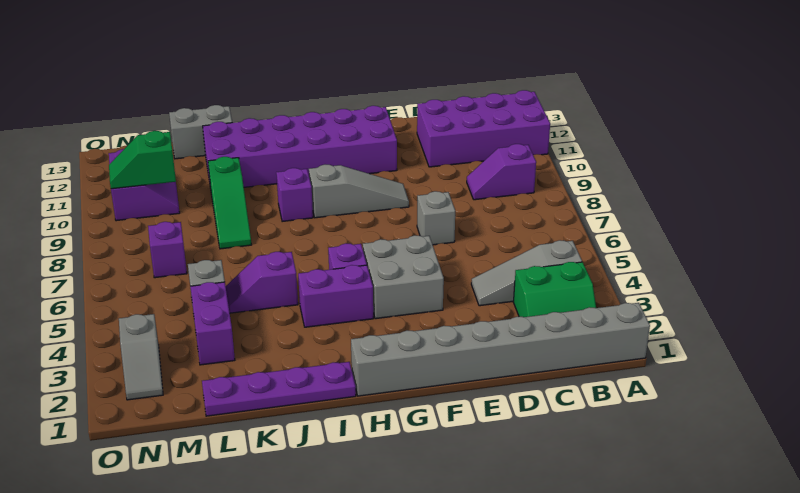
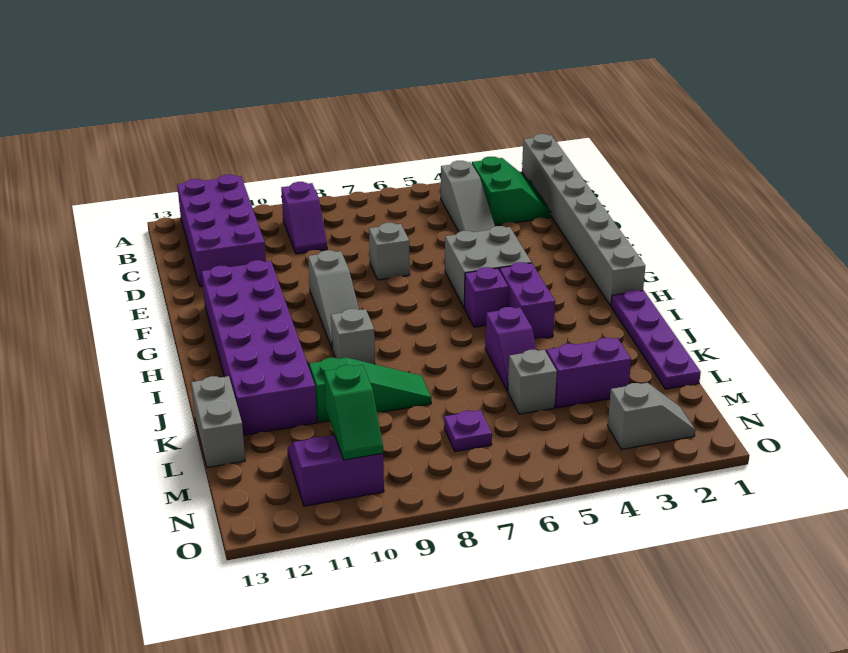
grey slope F9:H9 level 1 top H -> grey slope F9:H9 level 1 top F
purple brick I9 level 1 -> grey brick I9 level 1
purple brick M7 level 1 -> purple plate M7 level 1

